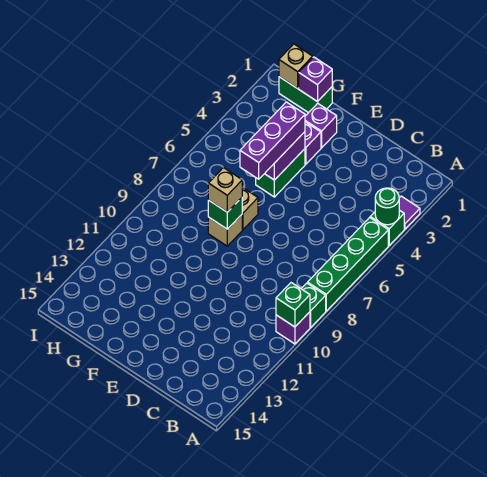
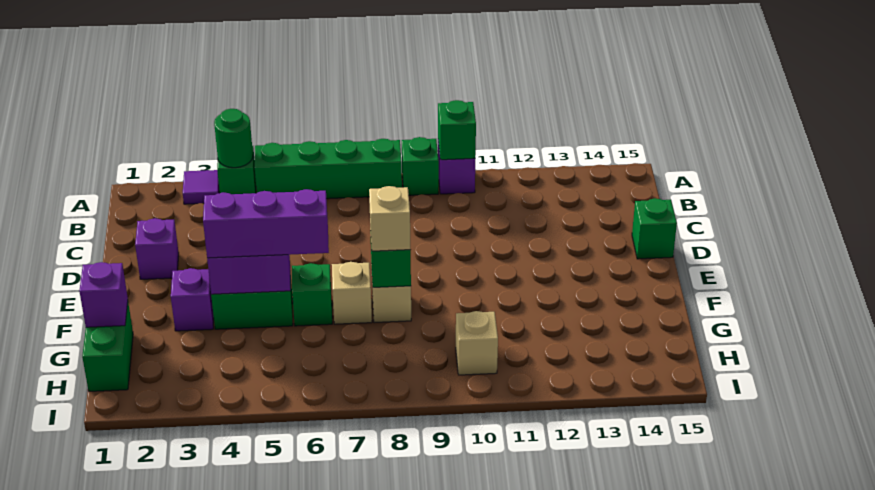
none -> green brick D15 level 1
purple brick F2 level 1 -> purple brick D2 level 1
none -> green brick F6 level 1
tan brick H1 level 2 -> tan brick H10 level 1

